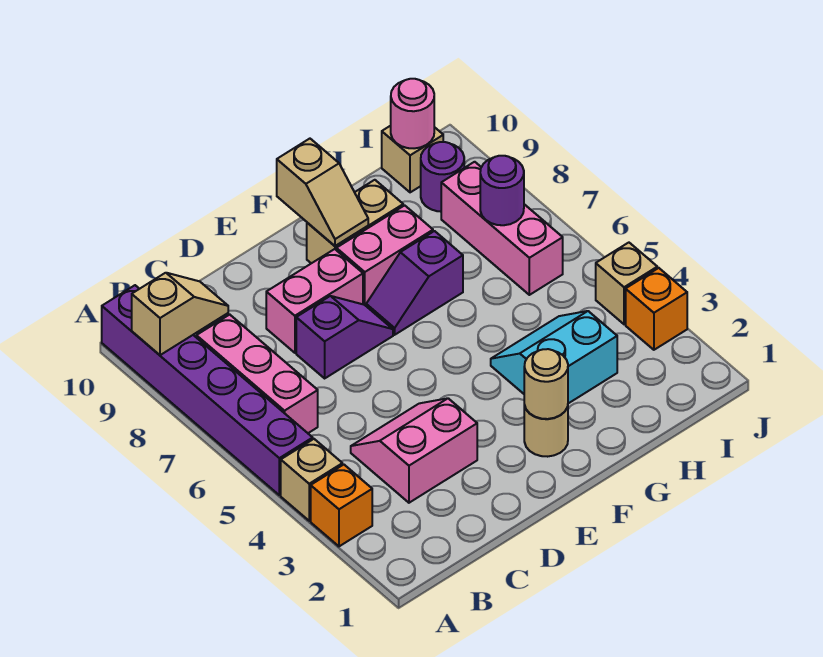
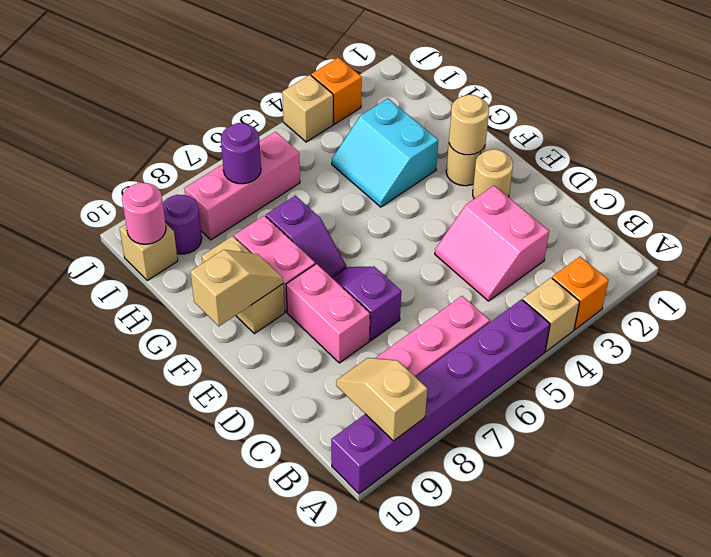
none -> tan round brick E2 level 1

